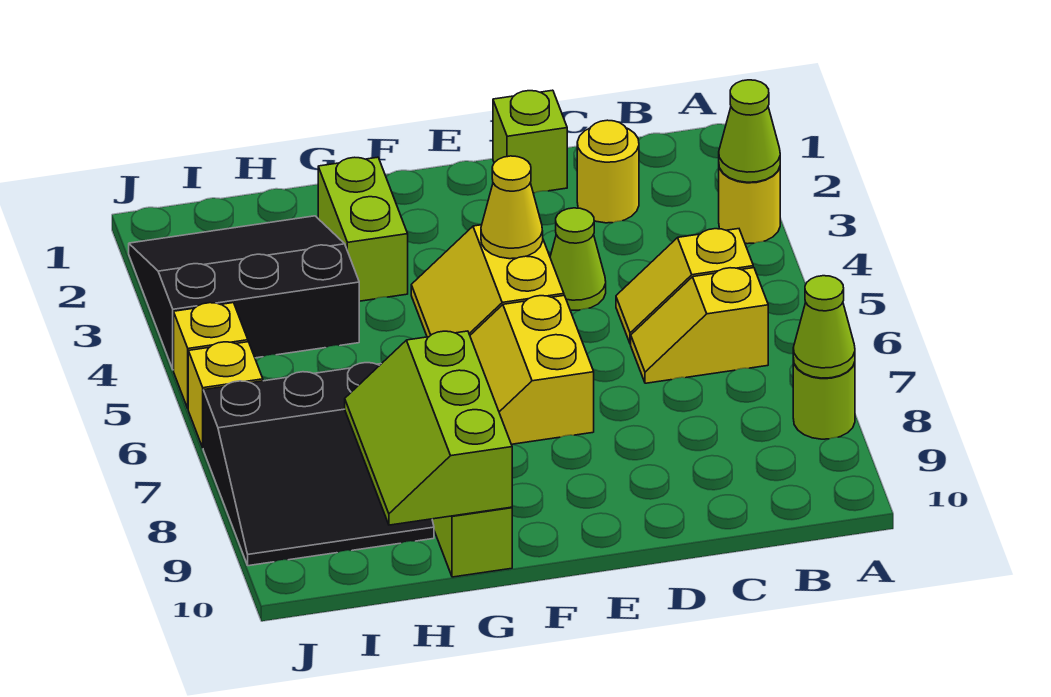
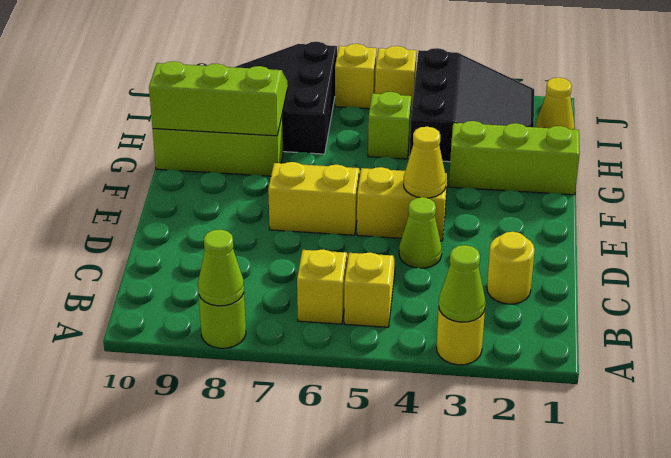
lime brick D1 level 1 -> lime brick H5 level 1
lime brick G2:G3 level 1 -> lime brick G1:G3 level 1
none -> yellow cone I1 level 1

